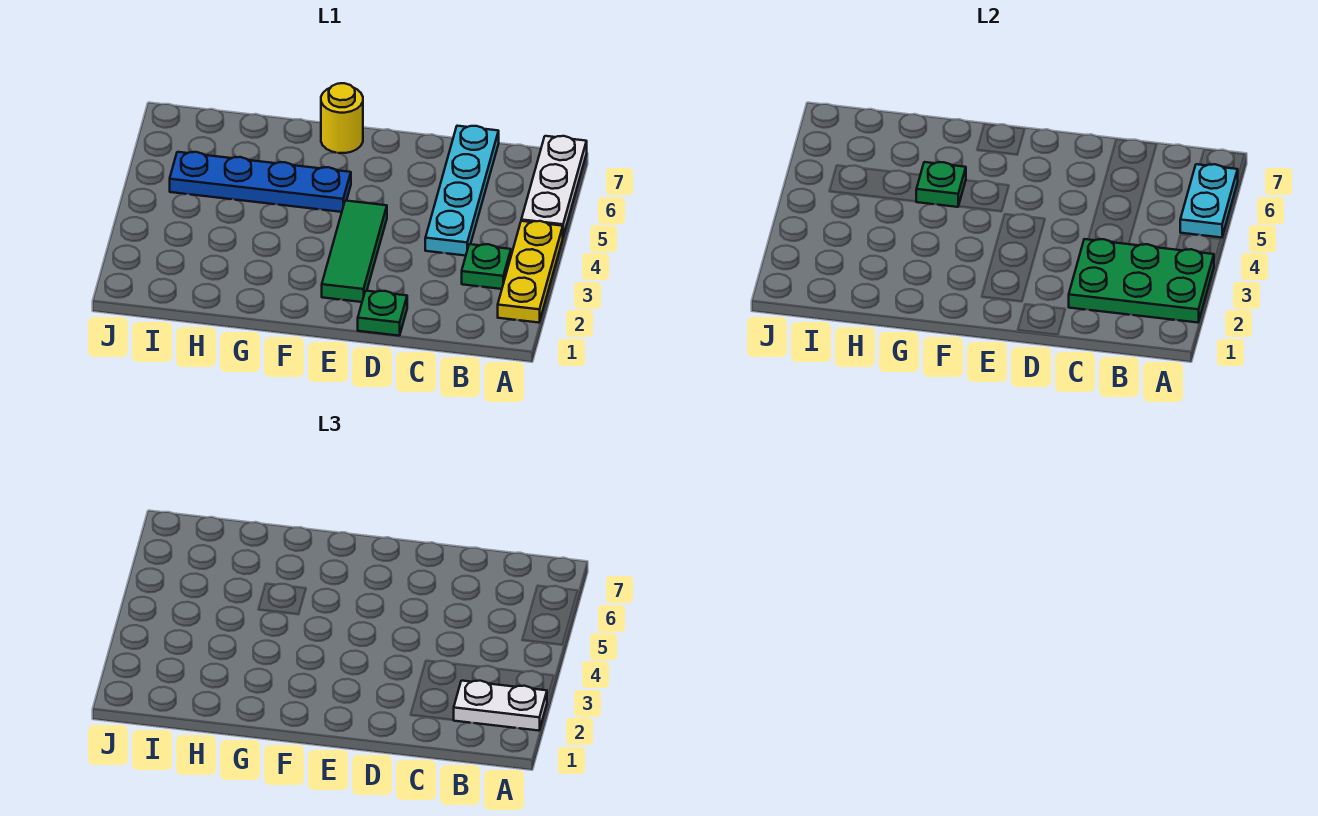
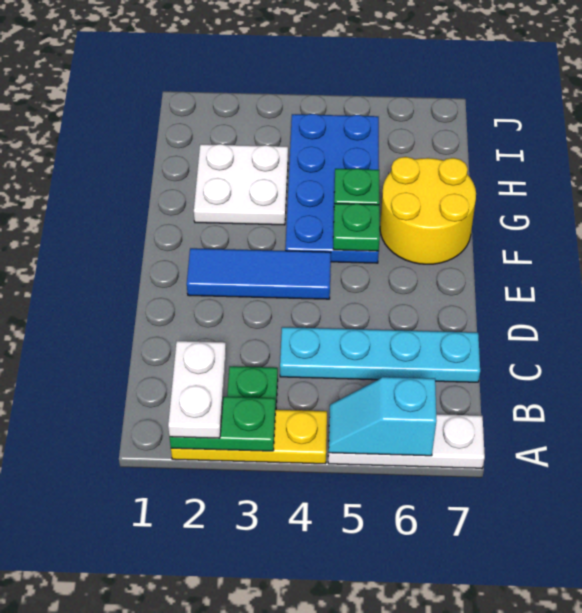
green plate A2:C3 level 2 -> green plate A2:A3 level 2
cyan plate A5:A6 level 2 -> cyan slope A5:A6 level 2 top 6
green plate D1 level 1 -> green plate F5 level 2
green tile E2:E4 level 1 -> blue tile E2:E4 level 1
blue plate F5:I5 level 1 -> blue plate F4:I5 level 1
yellow round brick F7 level 1 -> yellow round brick F6:G7 level 1
none -> white plate G2:H3 level 1

